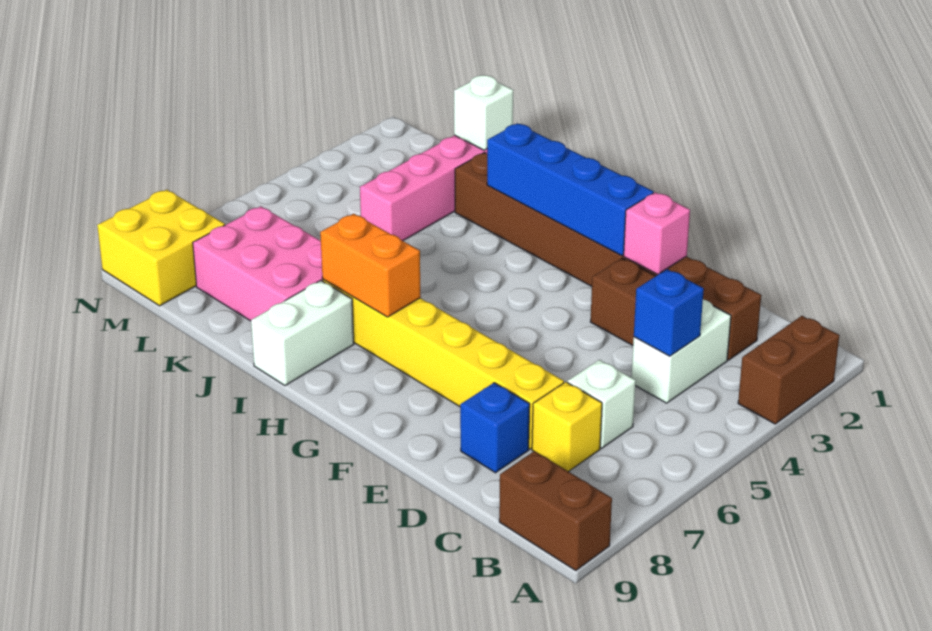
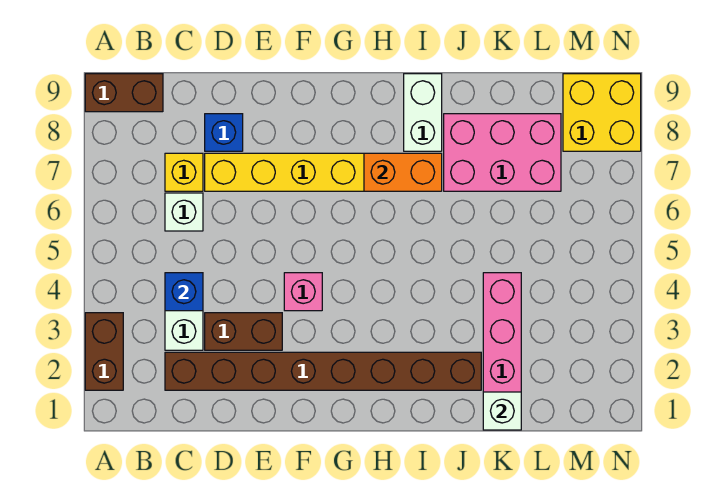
pink brick E2 level 2 -> pink brick F4 level 1
blue brick F2:I2 level 2 -> none

